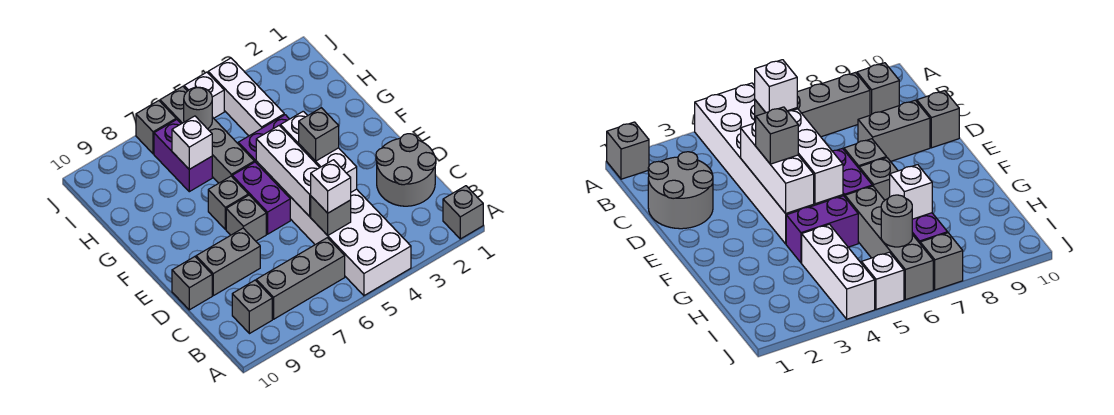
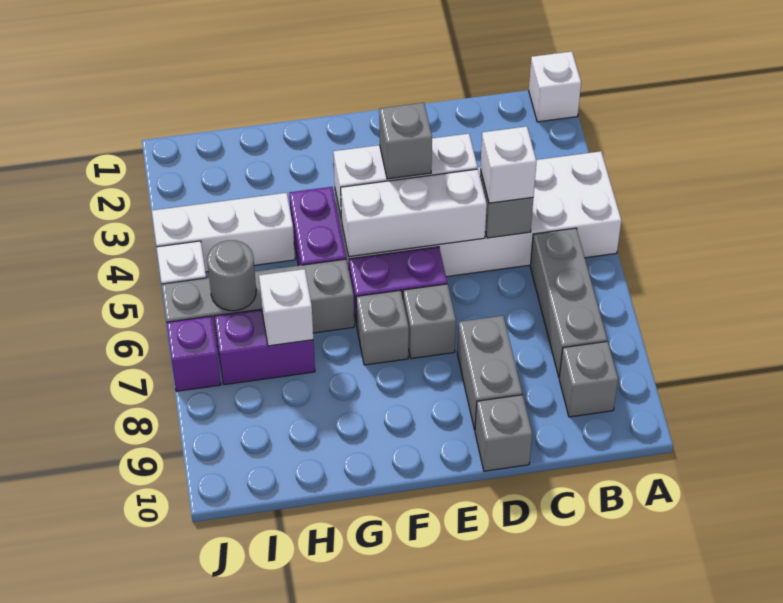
grey brick A1 level 1 -> white brick A1 level 1
grey round brick C1:D2 level 1 -> none
grey brick J7 level 1 -> purple brick J7 level 1

